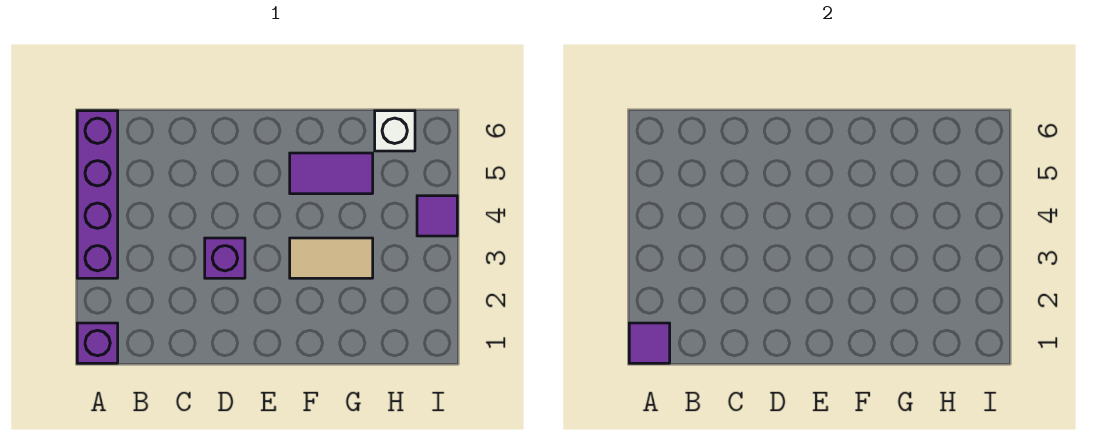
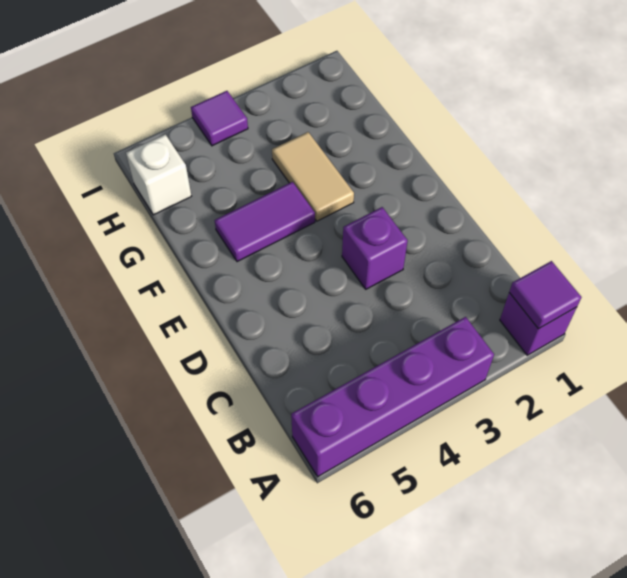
purple tile F5:G5 level 1 -> purple tile F4:F5 level 1

